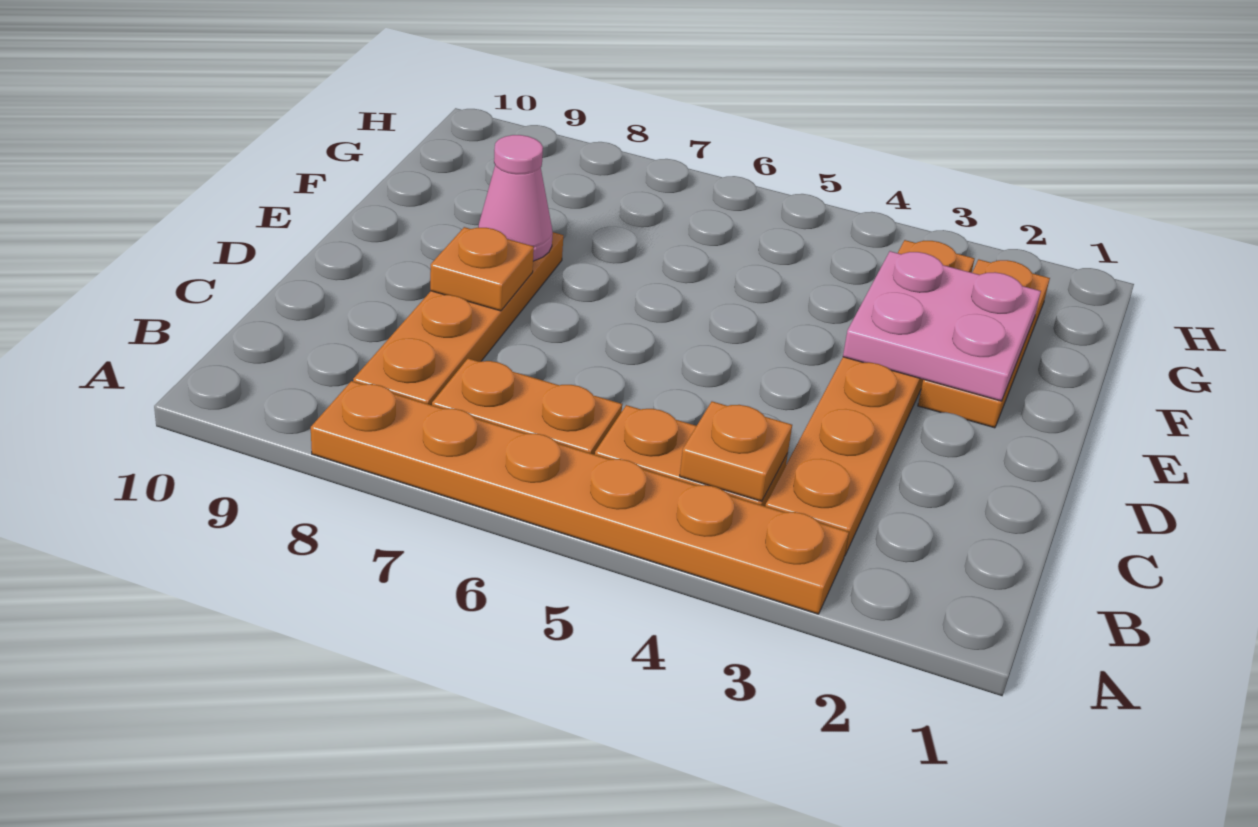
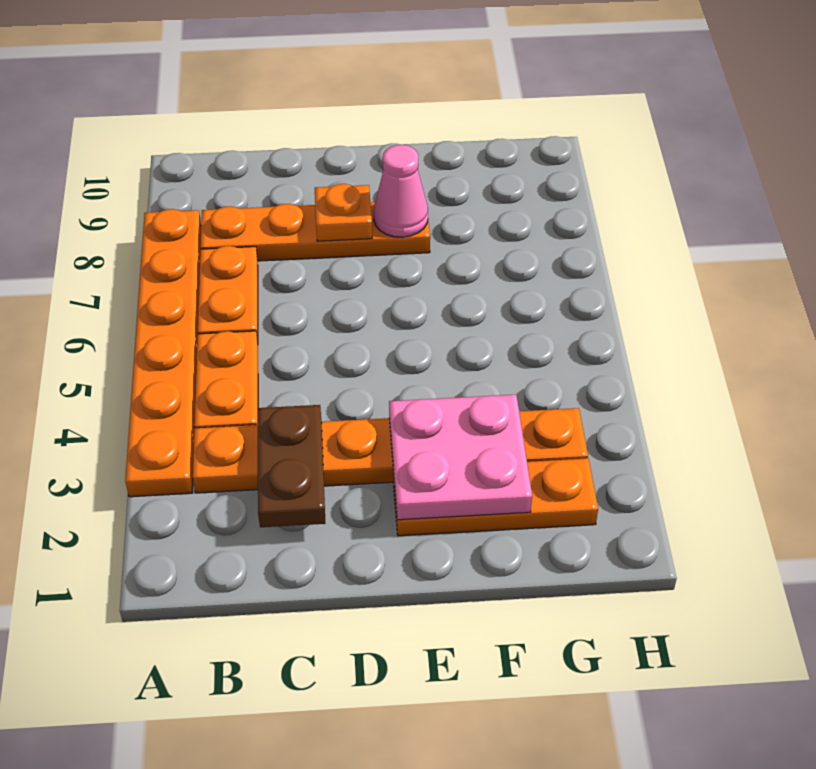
orange plate B4 level 2 -> none
none -> brown plate C2:C3 level 2

